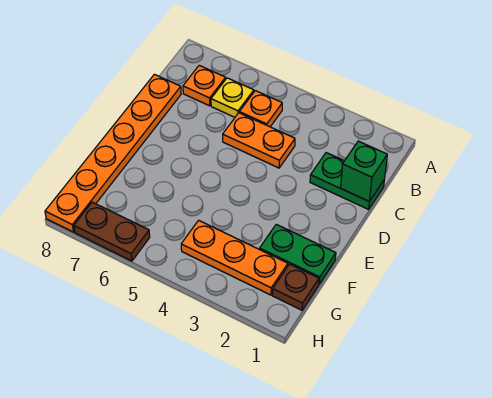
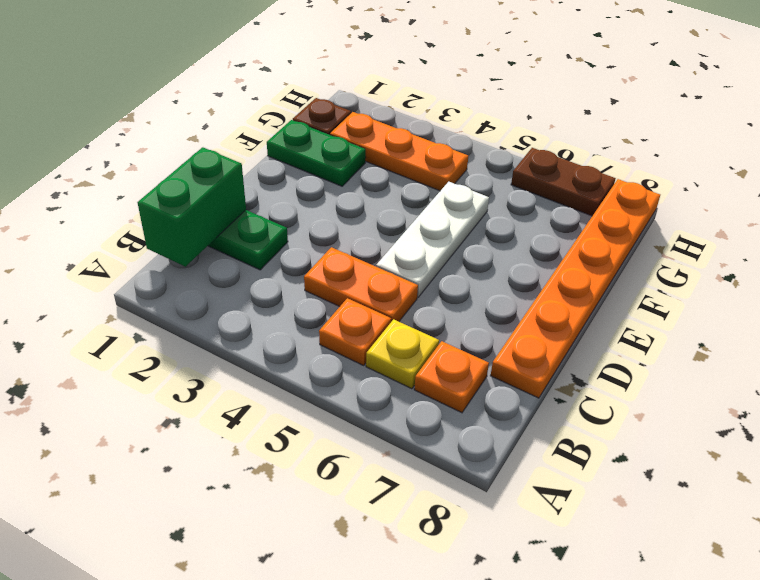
green brick C1 level 2 -> green brick B1:C1 level 2
none -> white plate D5:F5 level 1

